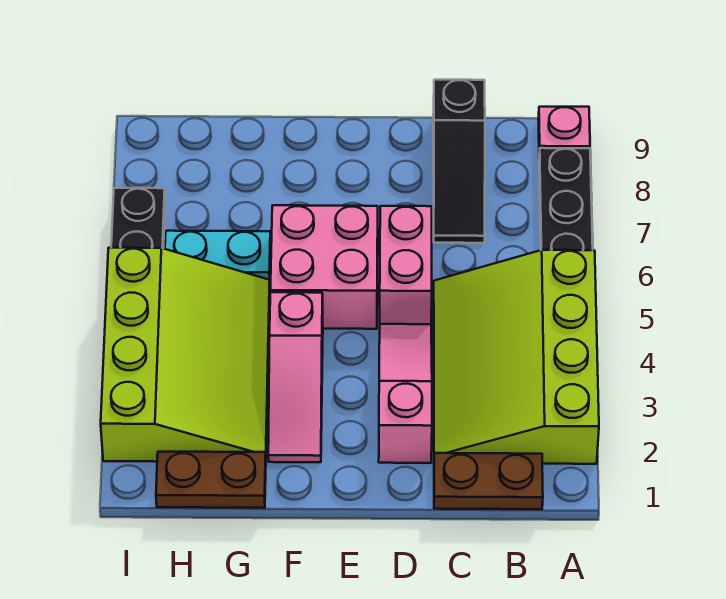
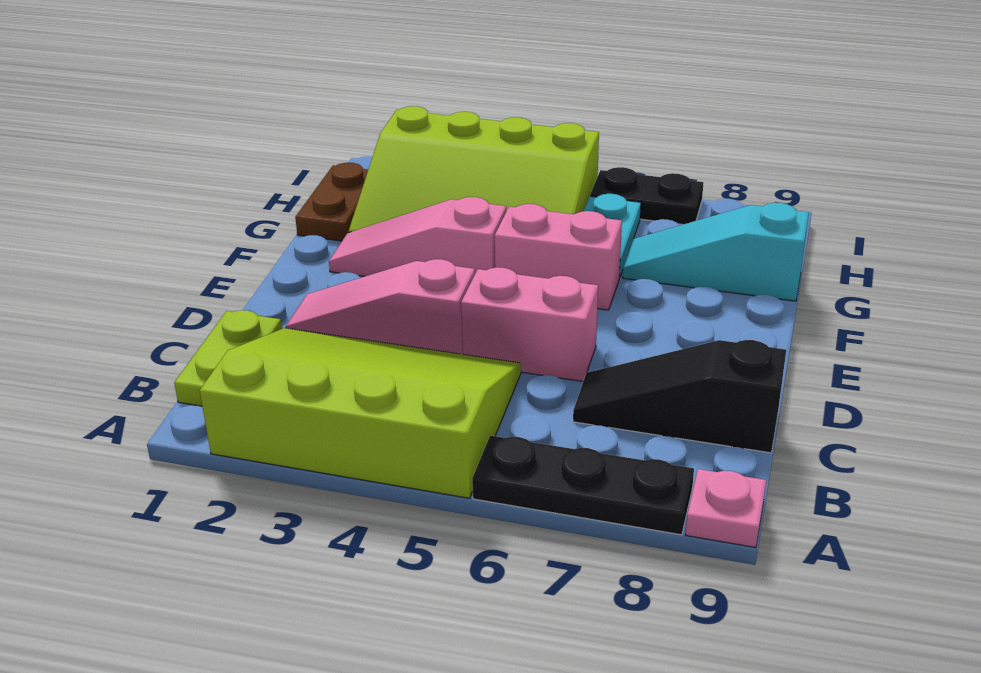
brown plate B1:C1 level 1 -> lime plate B1:C1 level 1
pink slope D2:D4 level 1 top 2 -> pink slope D2:D4 level 1 top 4
pink brick E5:F6 level 1 -> pink brick F5:F6 level 1
none -> cyan slope G7:G9 level 1 top 9

